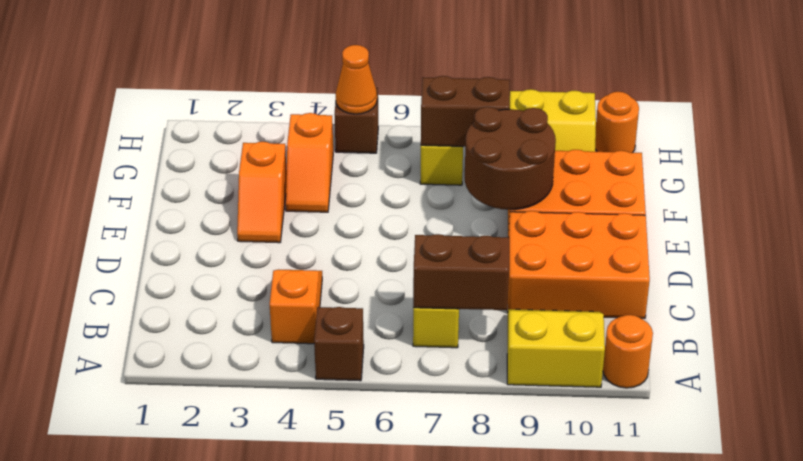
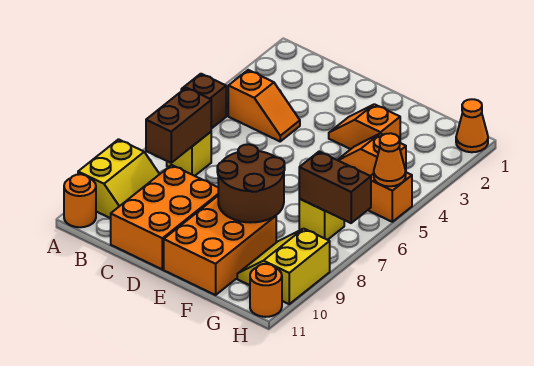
brown brick G7:G8 level 2 -> brown brick G7:H7 level 2
none -> orange cone H1 level 1
brown brick H5 level 1 -> orange brick H5 level 1

